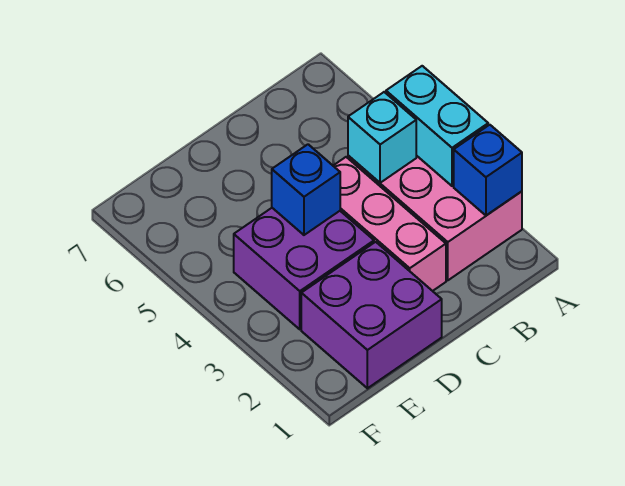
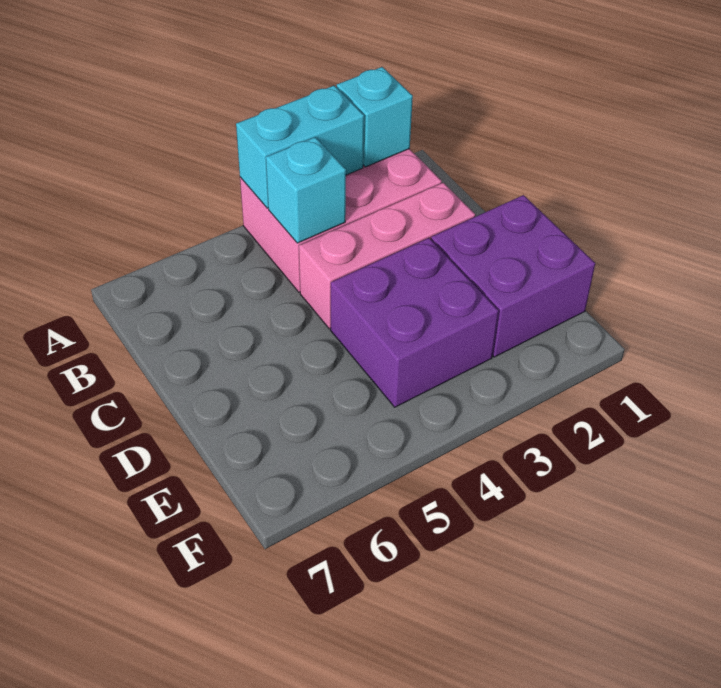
blue brick A2 level 2 -> cyan brick A2 level 2
blue brick D4 level 2 -> none

